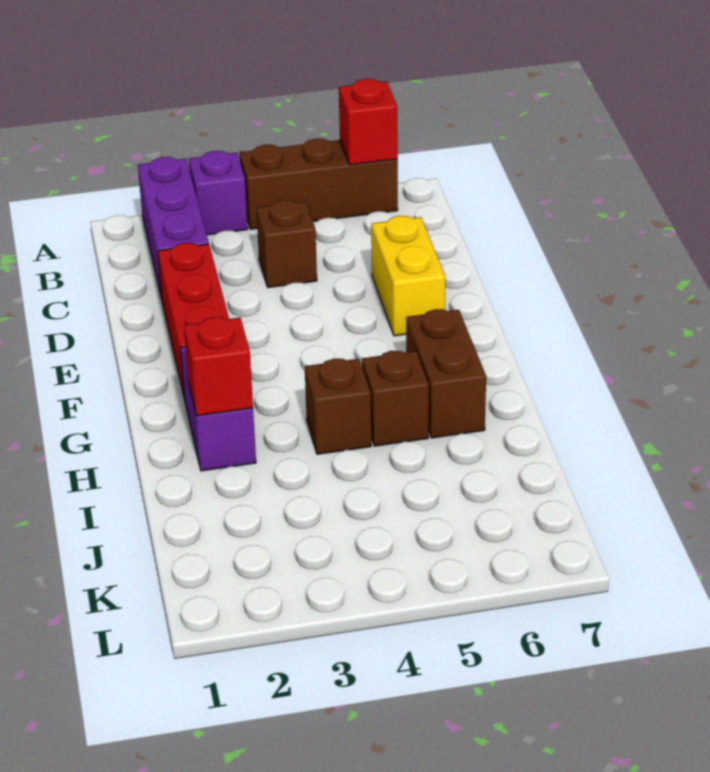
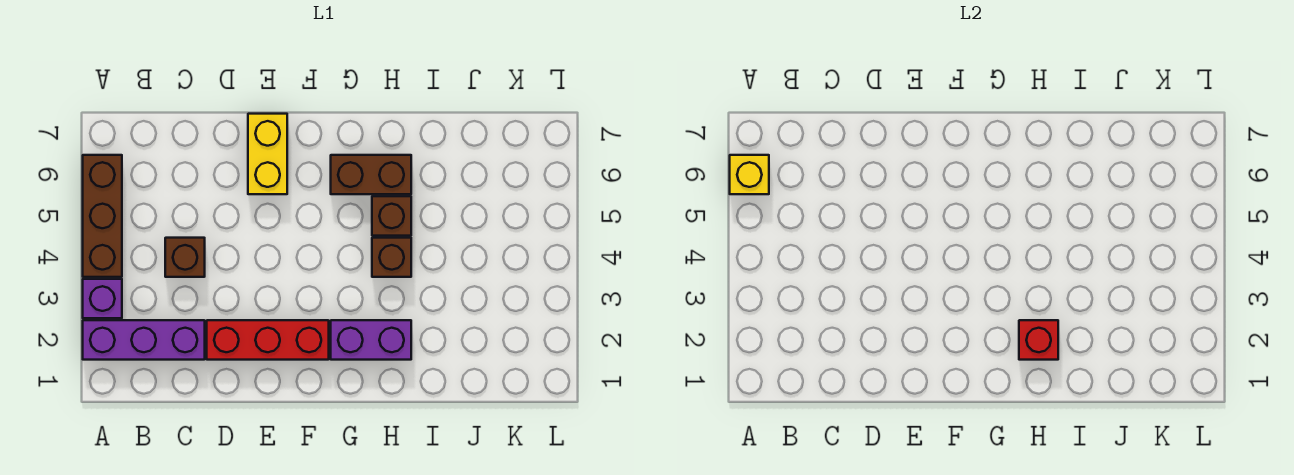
red brick A6 level 2 -> yellow brick A6 level 2
yellow brick D6:E6 level 1 -> yellow brick E6:E7 level 1

